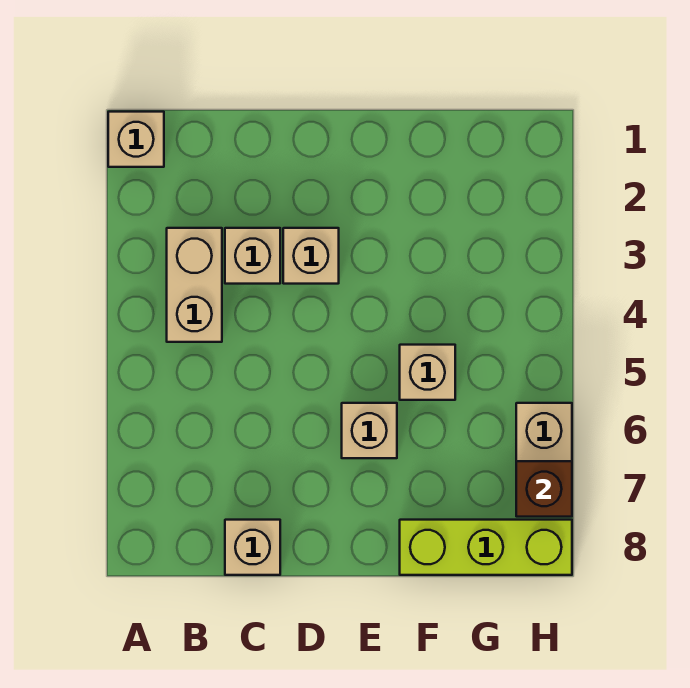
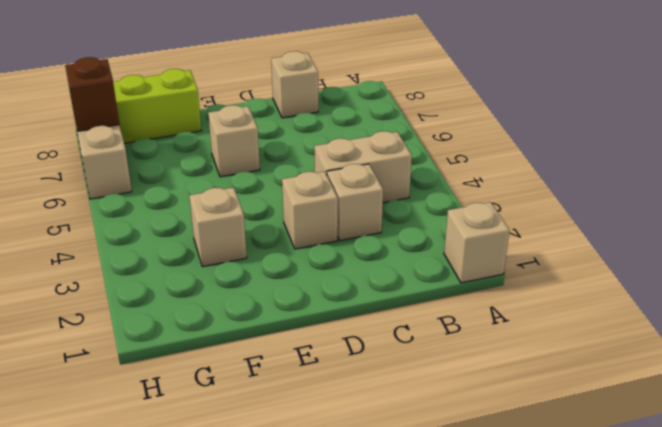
tan brick B3:B4 level 1 -> tan brick B4:C4 level 1
tan brick F5 level 1 -> tan brick F3 level 1

